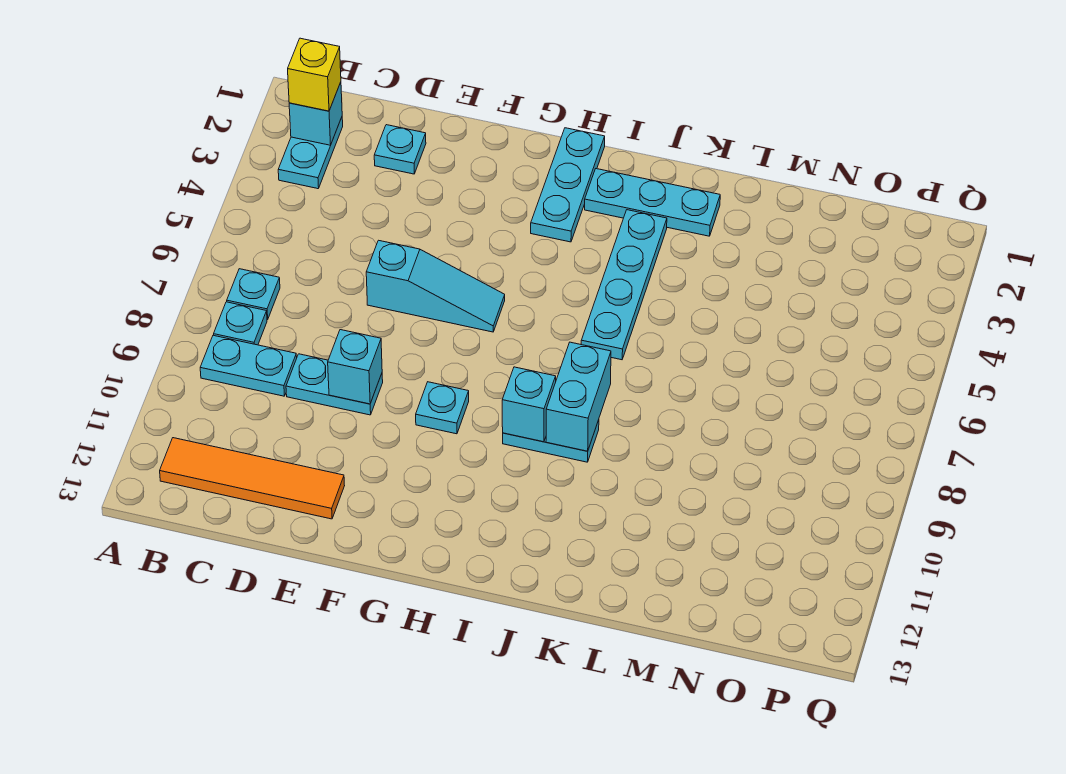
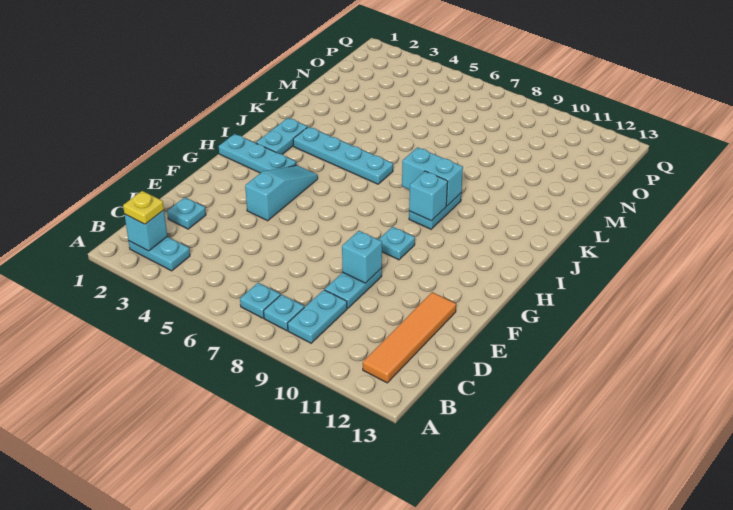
yellow brick B2 level 3 -> yellow plate B2 level 3
cyan slope E6:G6 level 1 top E -> cyan slope F4:H4 level 1 top F
cyan plate I2:K2 level 1 -> cyan plate I2:J2 level 1

